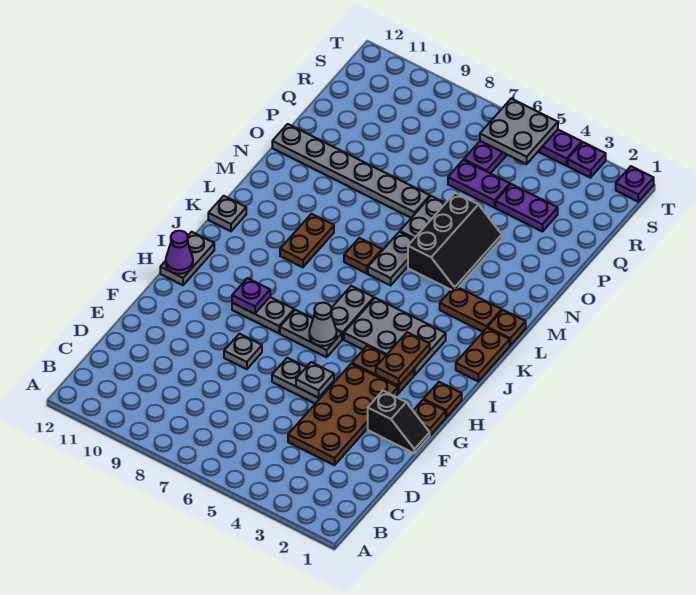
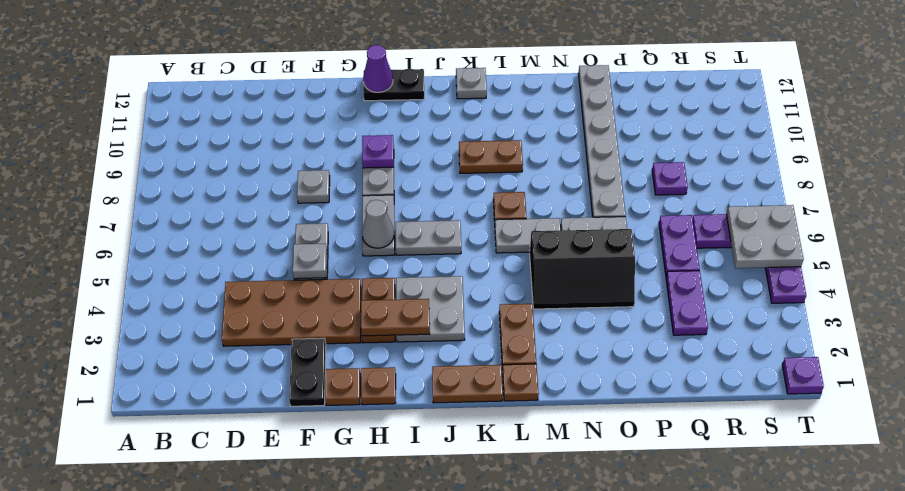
black slope F1:F2 level 1 top 2 -> black plate F1:F2 level 1
grey plate H12:I12 level 1 -> black plate H12:I12 level 1
grey plate I3:J5 level 1 -> grey plate I3:J4 level 1
purple plate T3 level 1 -> purple plate Q8 level 1

